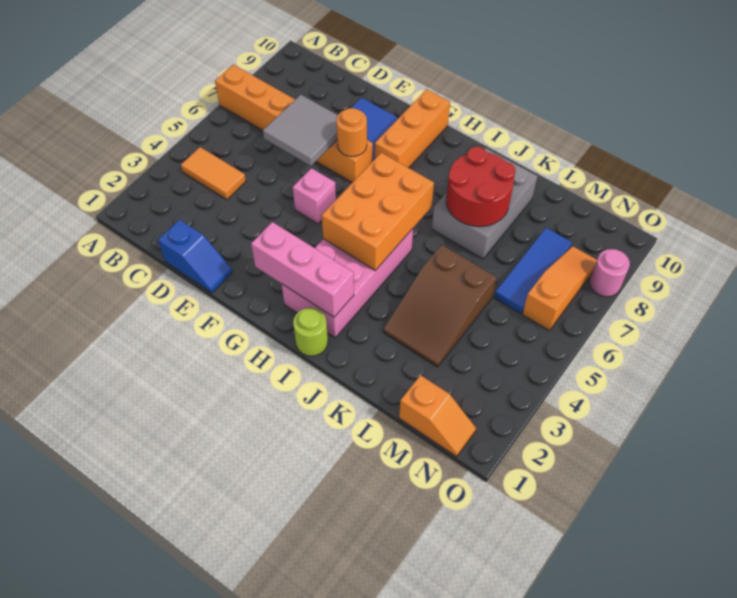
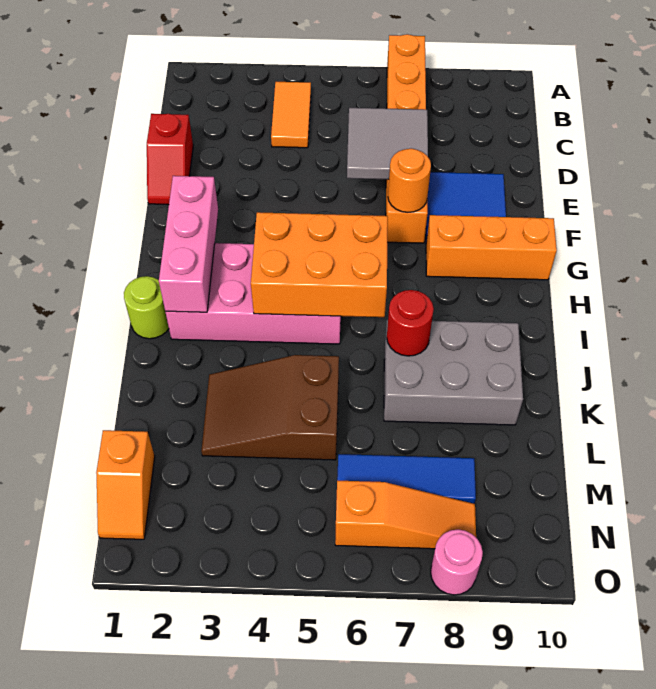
blue slope D1:E1 level 1 top D -> red slope D1:E1 level 1 top D
pink brick F5 level 1 -> none
red round brick J7:K8 level 2 -> red round brick J7 level 2

